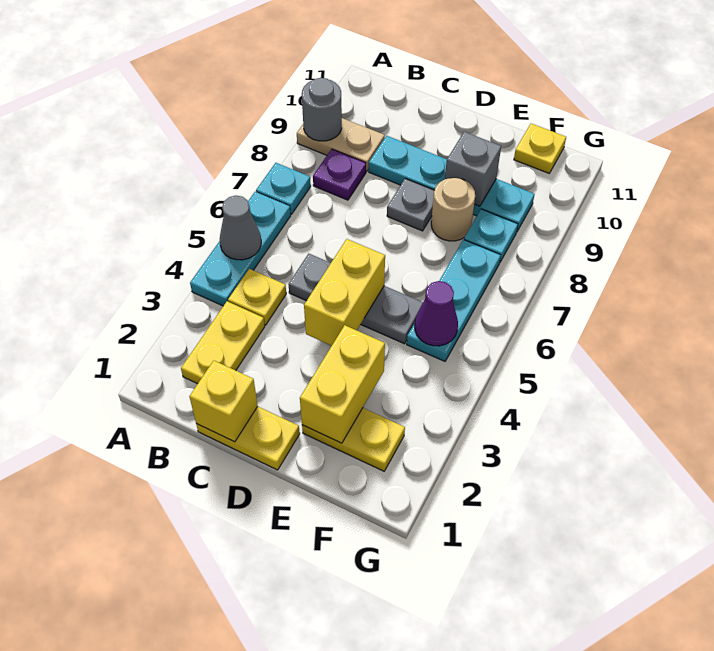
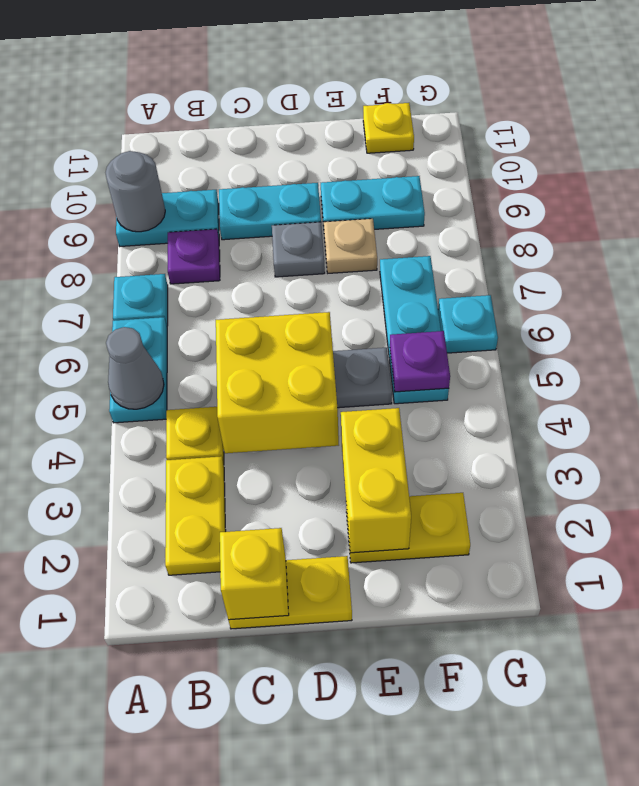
cyan plate A4:A6 level 1 -> cyan plate A5:A6 level 1
tan plate A9:B9 level 1 -> cyan plate A9:B9 level 1
yellow brick D4:D5 level 2 -> yellow brick C4:D5 level 2
tan round brick E8 level 1 -> tan plate E8 level 1
grey brick E9 level 2 -> none
purple cone F5 level 2 -> purple plate F5 level 2
cyan plate F8 level 1 -> cyan plate G6 level 1

